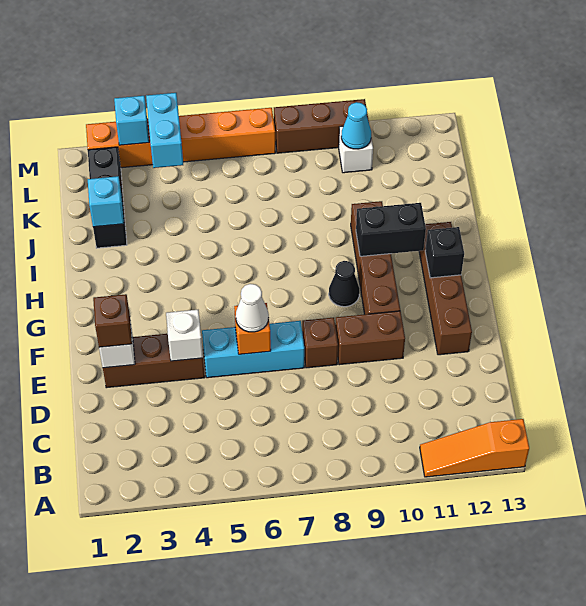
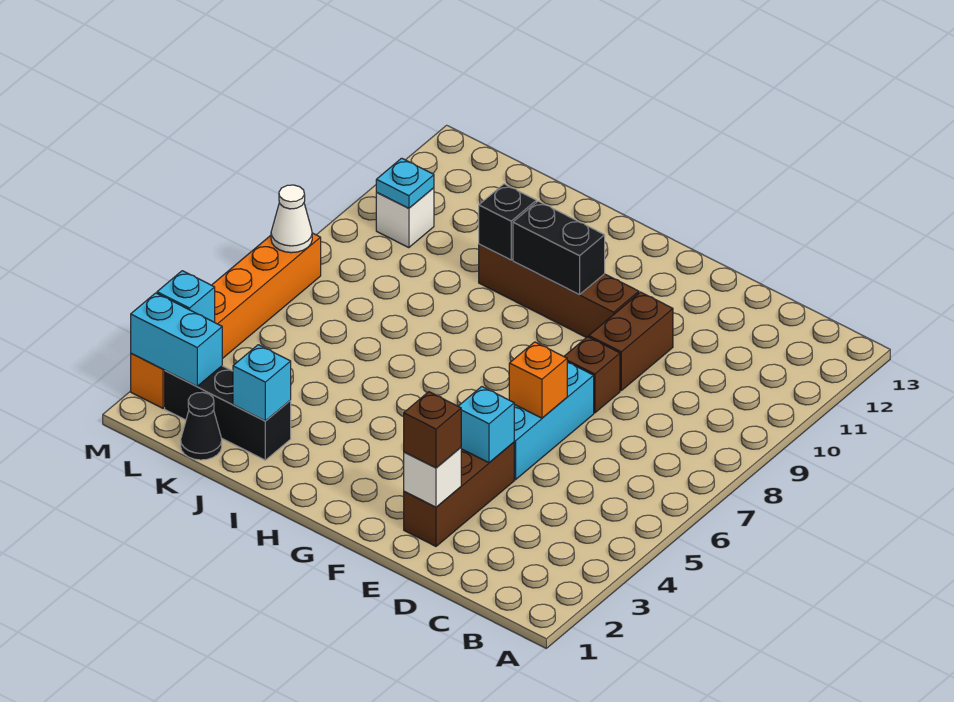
orange slope A11:A13 level 1 top 13 -> none
white brick E4 level 2 -> cyan brick E4 level 2
white cone E6 level 3 -> white cone M7 level 2
brown brick E12:H12 level 1 -> none
black cone G9 level 1 -> black cone K1 level 1
black brick G12 level 2 -> black brick I10 level 2
black brick H10:H11 level 2 -> black brick G10:H10 level 2
cyan brick L4:M4 level 2 -> cyan brick L2:M2 level 2
cyan cone L10 level 2 -> cyan plate L10 level 2
brown brick M8:M10 level 1 -> none

